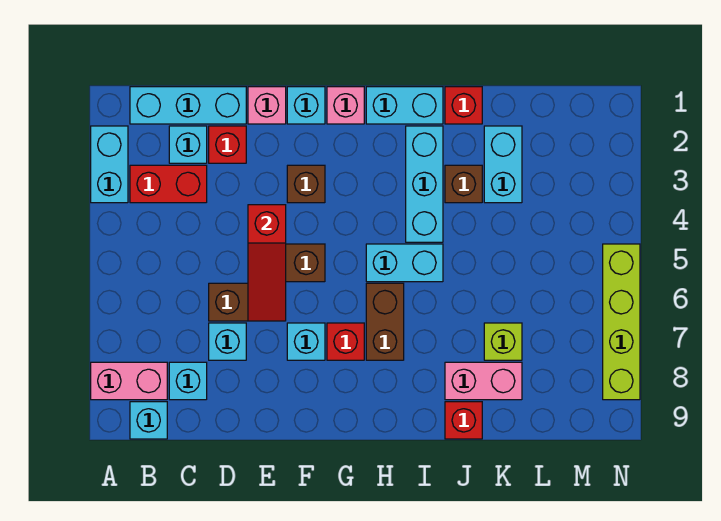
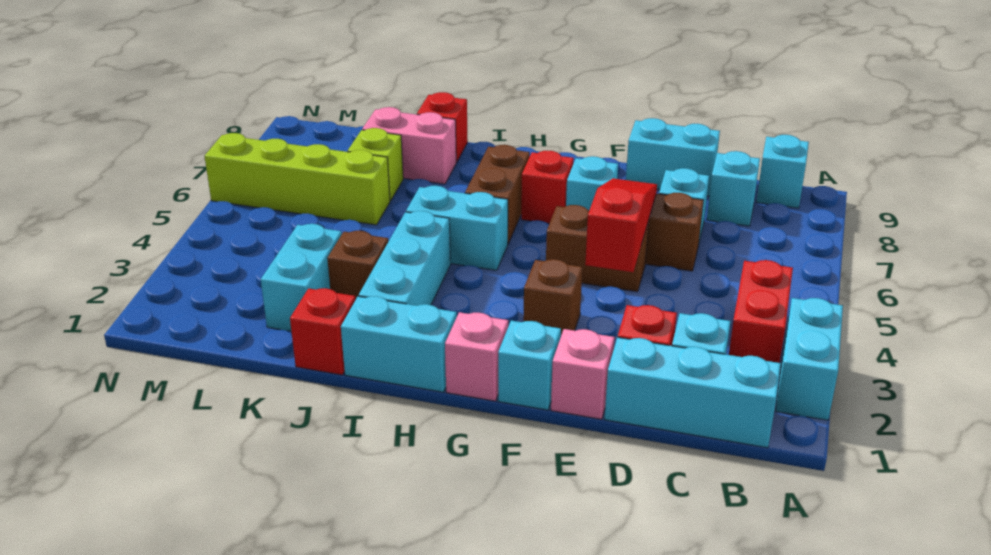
pink brick A8:B8 level 1 -> none
red brick B3:C3 level 1 -> red brick B3:B4 level 1
none -> cyan brick D9:E9 level 1
lime brick N5:N8 level 1 -> lime brick K6:N6 level 1

